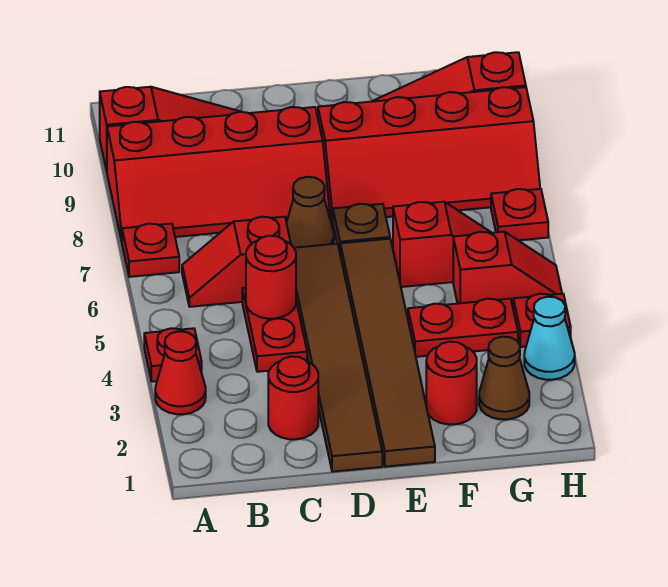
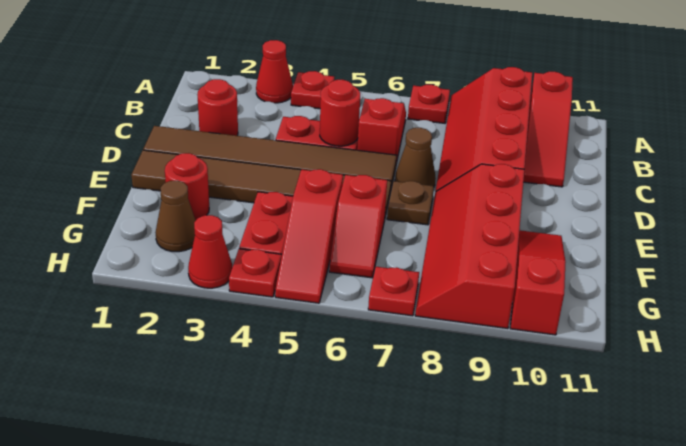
red slope G5:H5 level 1 top G -> red slope F5:H5 level 1 top F
cyan cone H3 level 1 -> red cone H3 level 1

